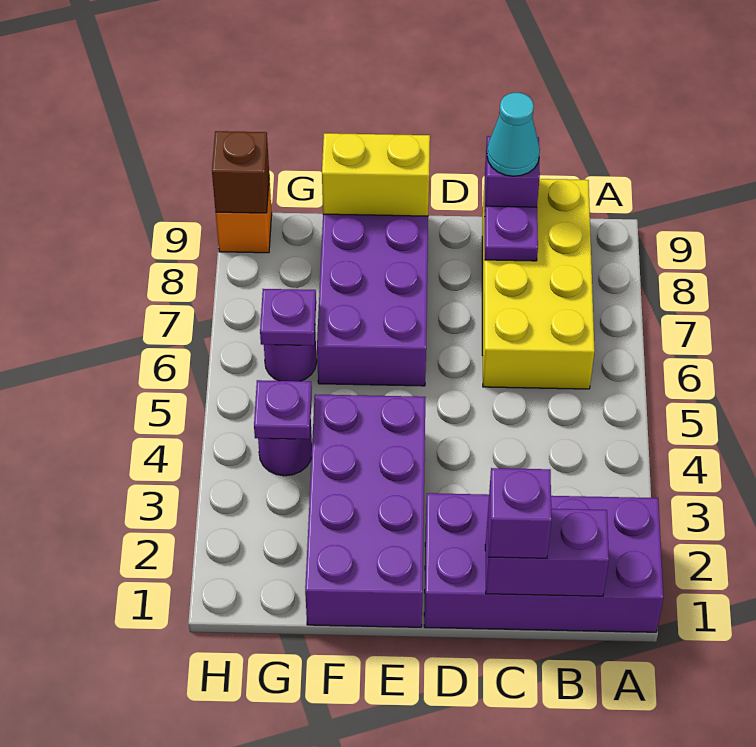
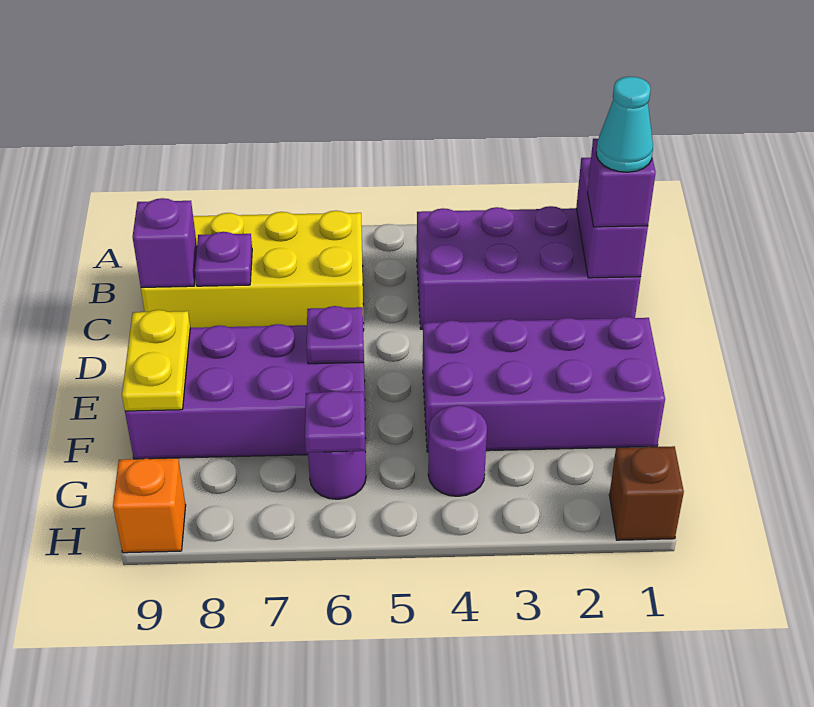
purple brick A1:D2 level 1 -> purple brick B1:C4 level 1
cyan cone C9 level 3 -> cyan cone C1 level 4
yellow brick E9:F9 level 2 -> yellow plate E9:F9 level 2
purple plate G4 level 2 -> purple plate E6 level 2
brown brick H9 level 2 -> brown brick H1 level 1

